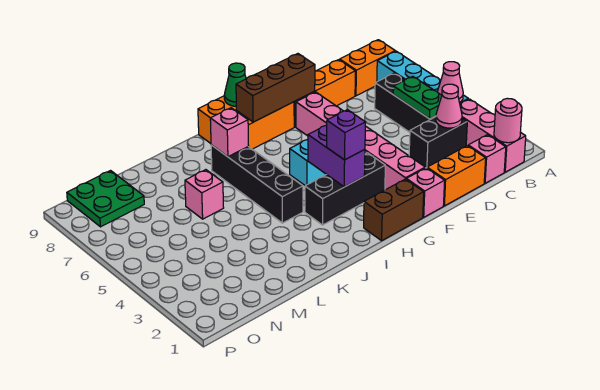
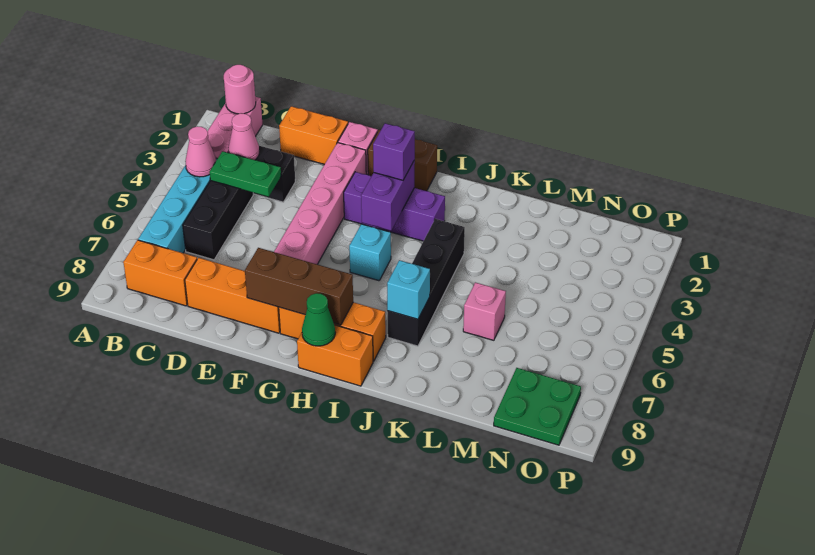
pink brick C1 level 1 -> none
green plate C4:C5 level 2 -> green plate C4:D4 level 2
black brick G3:I3 level 1 -> purple brick G3:I3 level 1
pink brick J7 level 2 -> cyan brick J7 level 2

